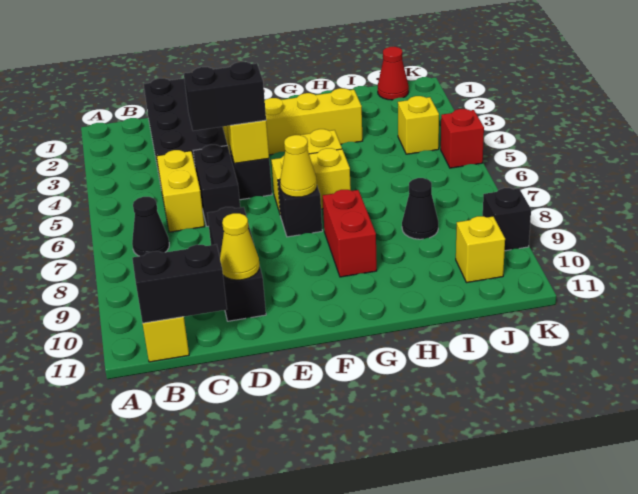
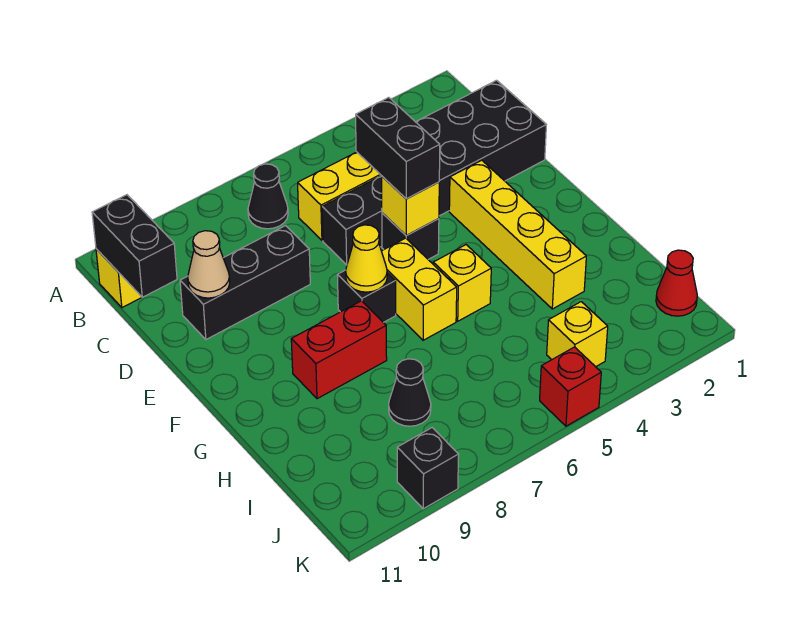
yellow cone D10 level 2 -> tan cone D10 level 2
yellow brick J10 level 1 -> none

